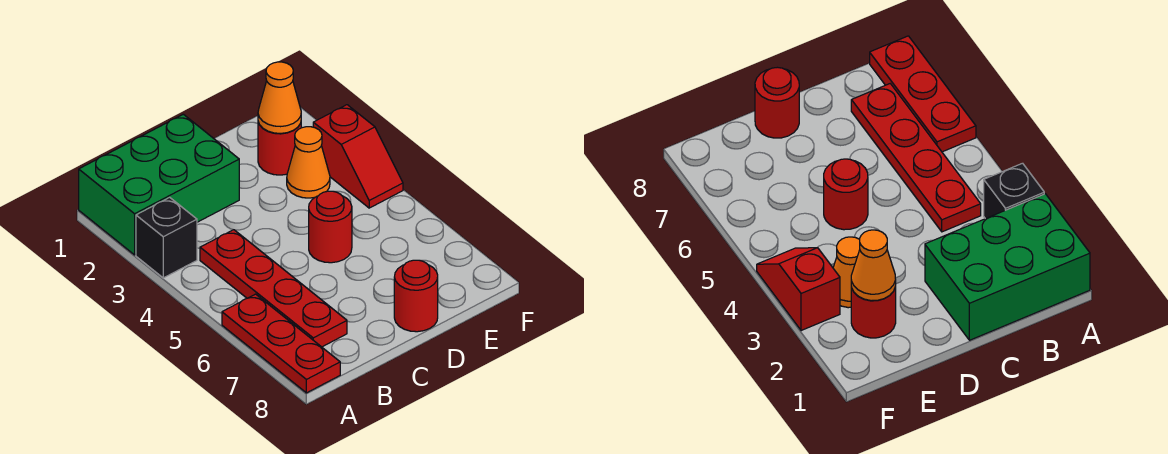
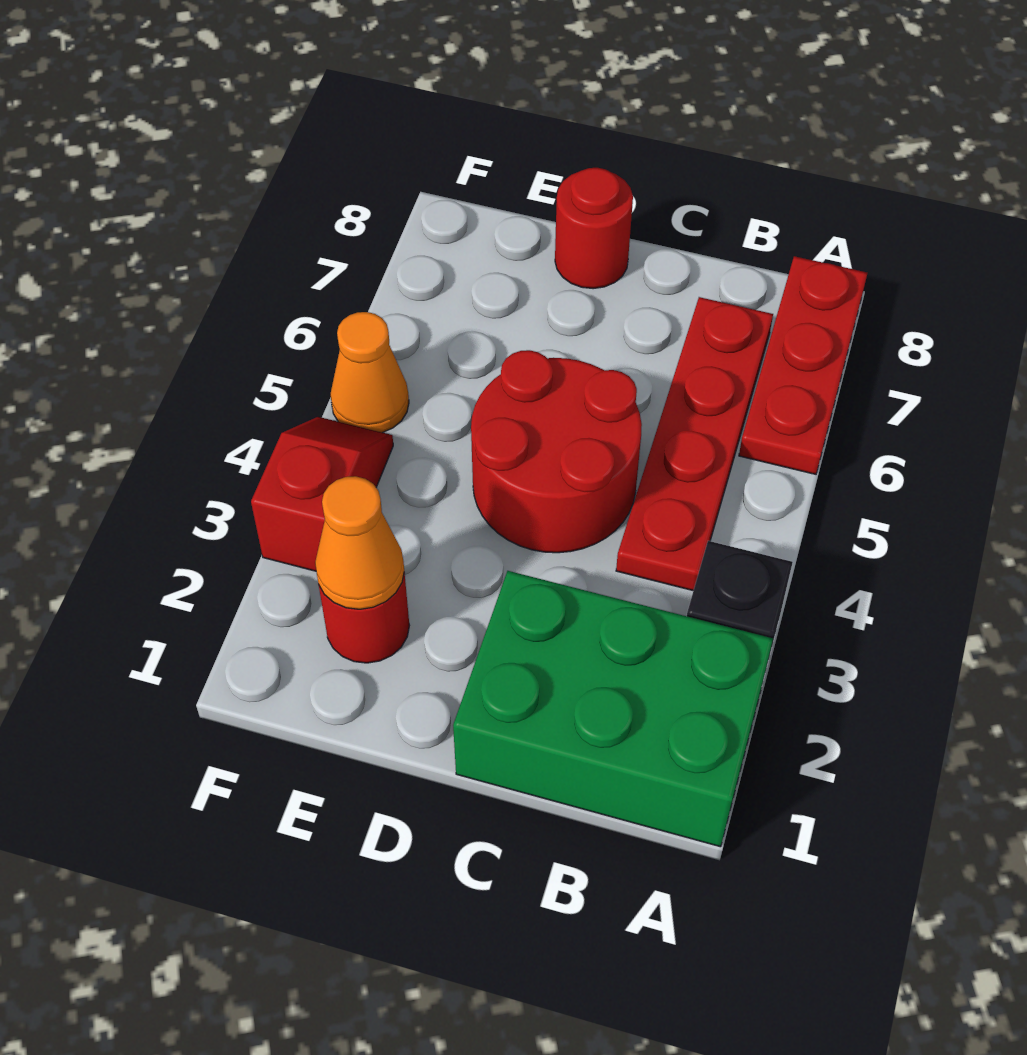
red round brick D5 level 1 -> red round brick C4:D5 level 1
orange cone E3 level 1 -> orange cone F5 level 1

